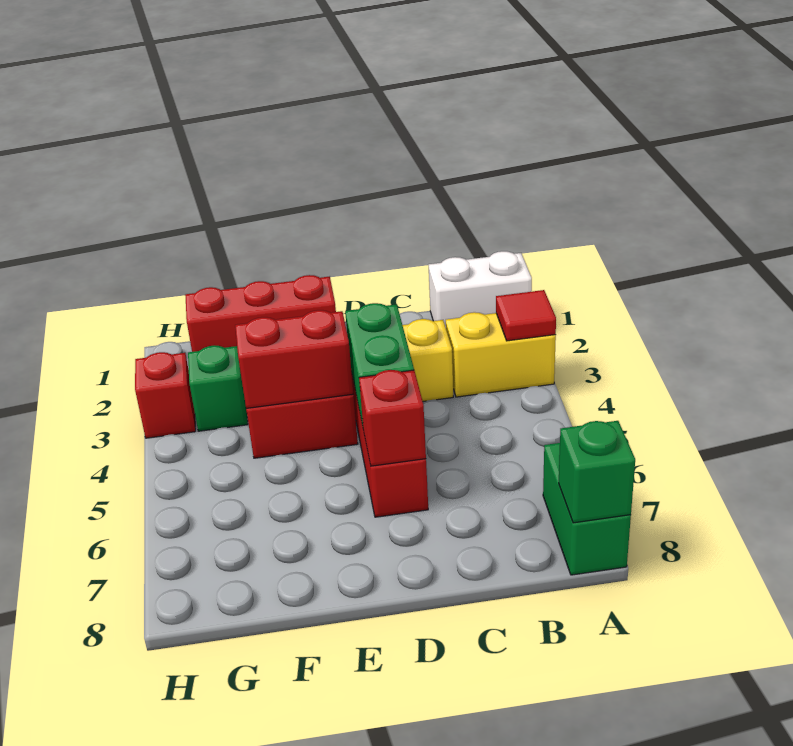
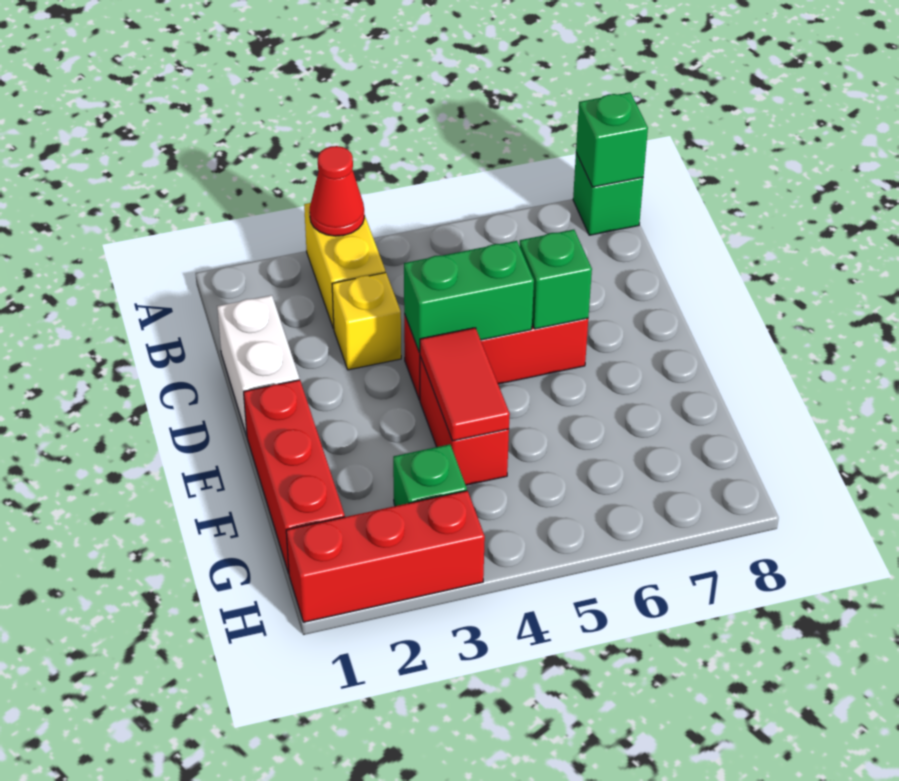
white brick A1:B1 level 1 -> white brick C1:D1 level 1
red tile A3 level 2 -> red cone A3 level 2
green brick A7:A8 level 1 -> green brick A8 level 1
red brick D6 level 2 -> green brick D6 level 2
red brick E4:F4 level 2 -> red tile E4:F4 level 2
red brick H3 level 1 -> red brick H1:H3 level 1

